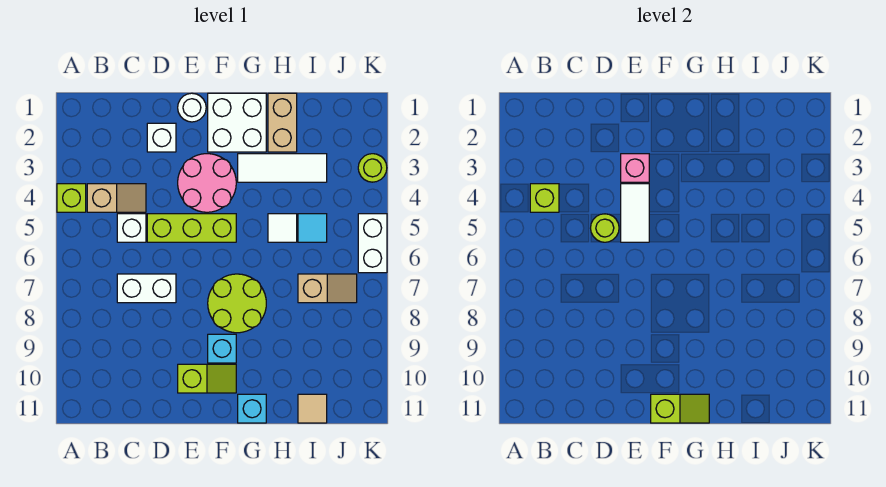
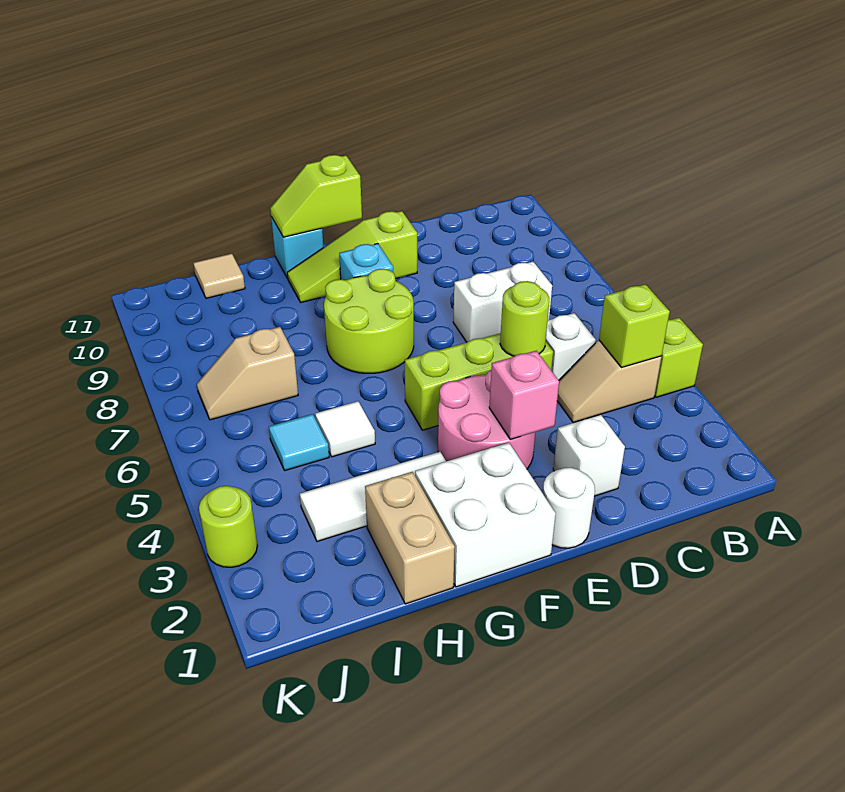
white tile E4:E5 level 2 -> none
lime slope E10:F10 level 1 top E -> lime slope E10:G10 level 1 top E
white brick K5:K6 level 1 -> none

